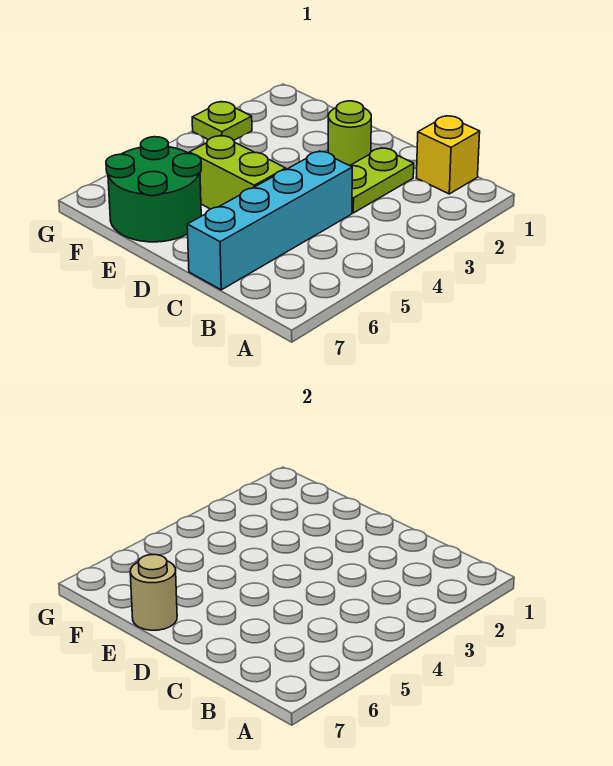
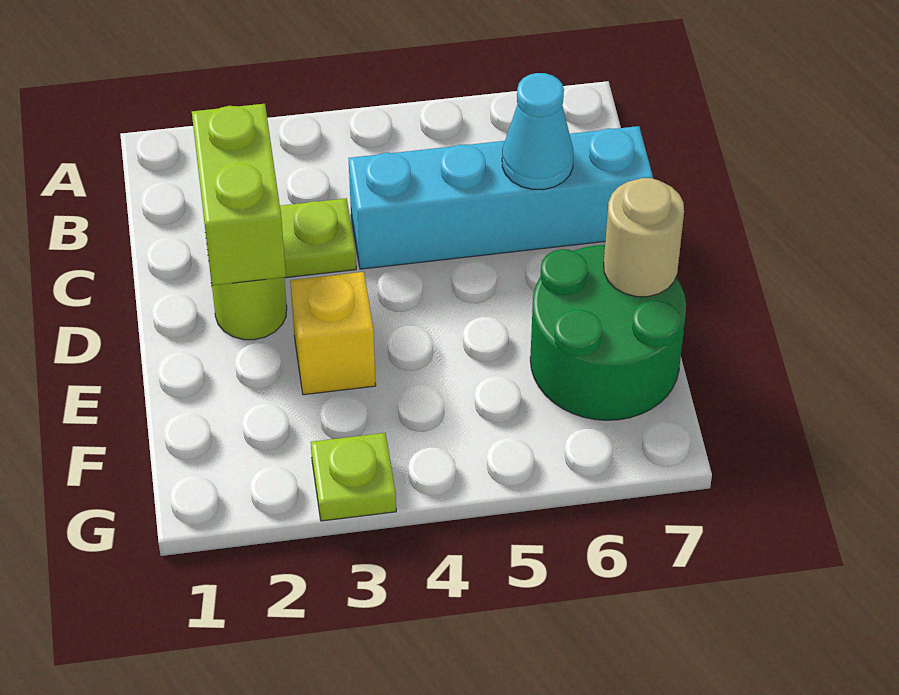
yellow brick B1 level 1 -> yellow brick E3 level 1
none -> cyan cone C6 level 2
lime brick D5:E5 level 1 -> lime brick C2:D2 level 2

